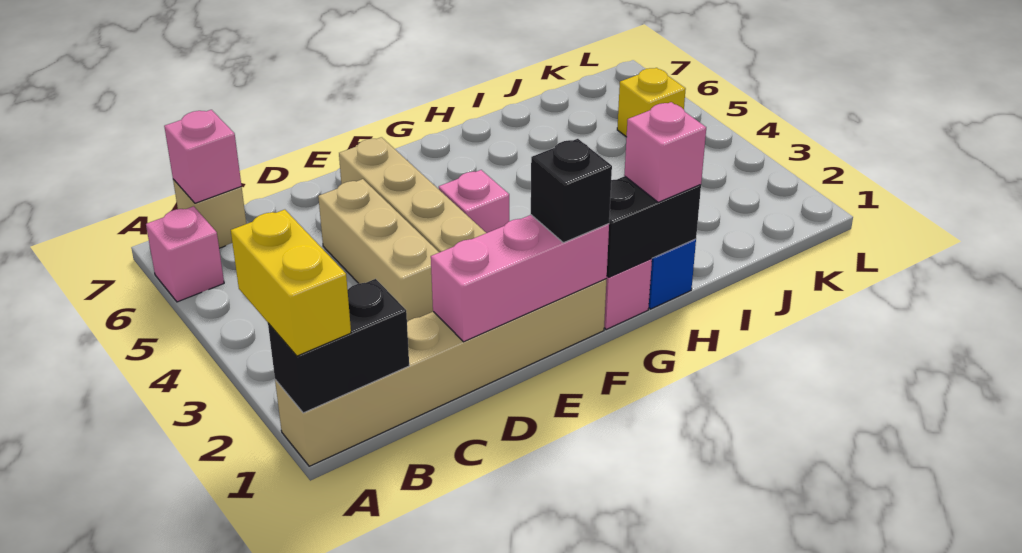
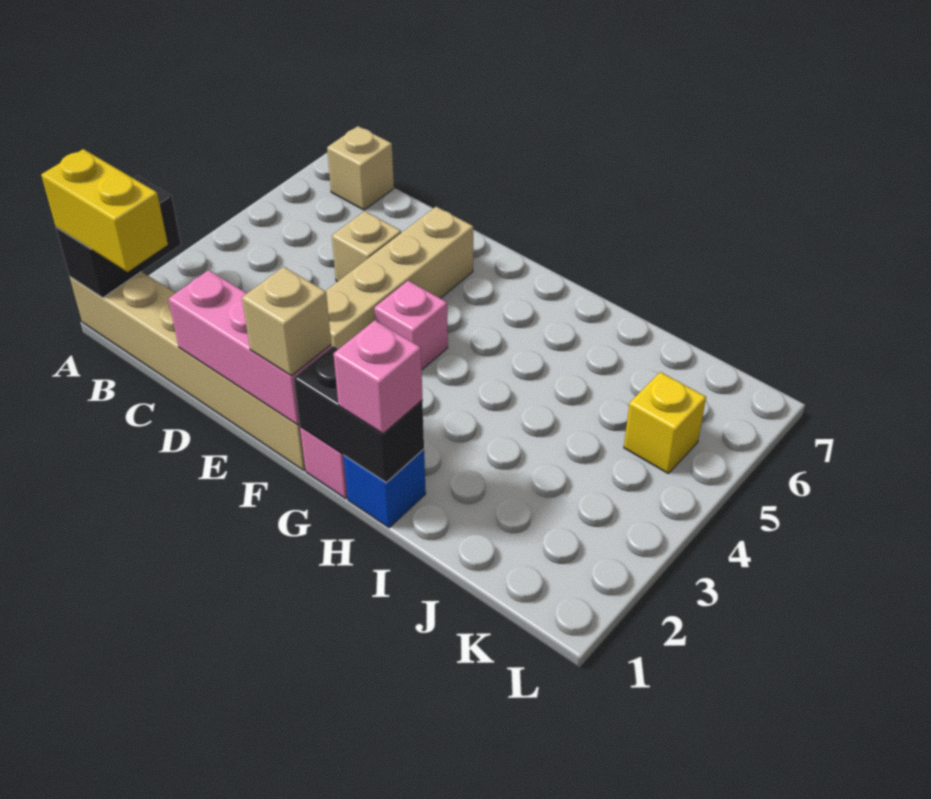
black brick A1:B1 level 2 -> black brick A1:A2 level 2
yellow brick A1:A2 level 3 -> yellow brick A1:B1 level 3
pink brick A6 level 1 -> none
pink brick B7 level 2 -> none
tan brick D3:D5 level 1 -> tan brick D5 level 1
black brick F1 level 3 -> tan brick F1 level 3

